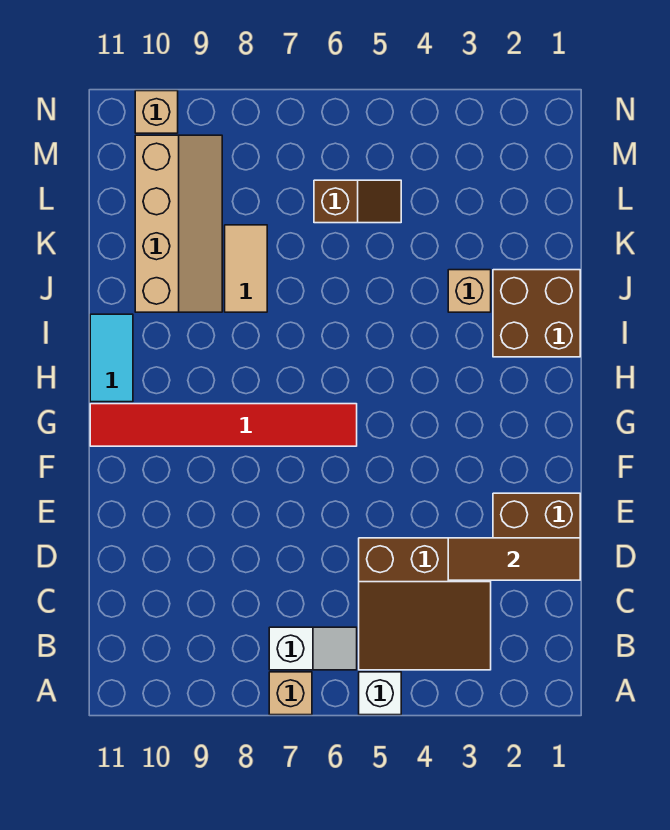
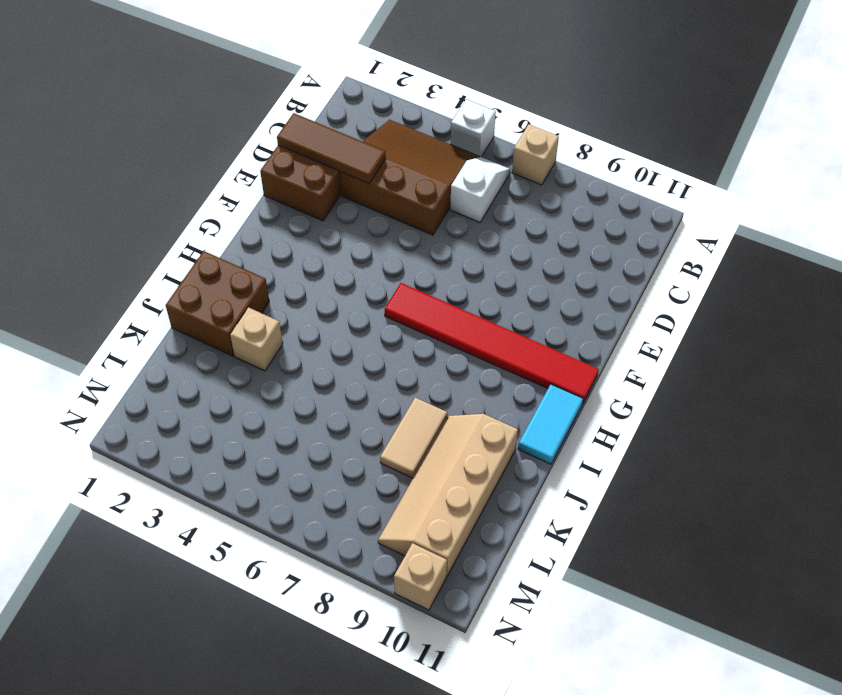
white slope B6:B7 level 1 top 7 -> white slope B6:C6 level 1 top C
brown slope L5:L6 level 1 top 6 -> none

